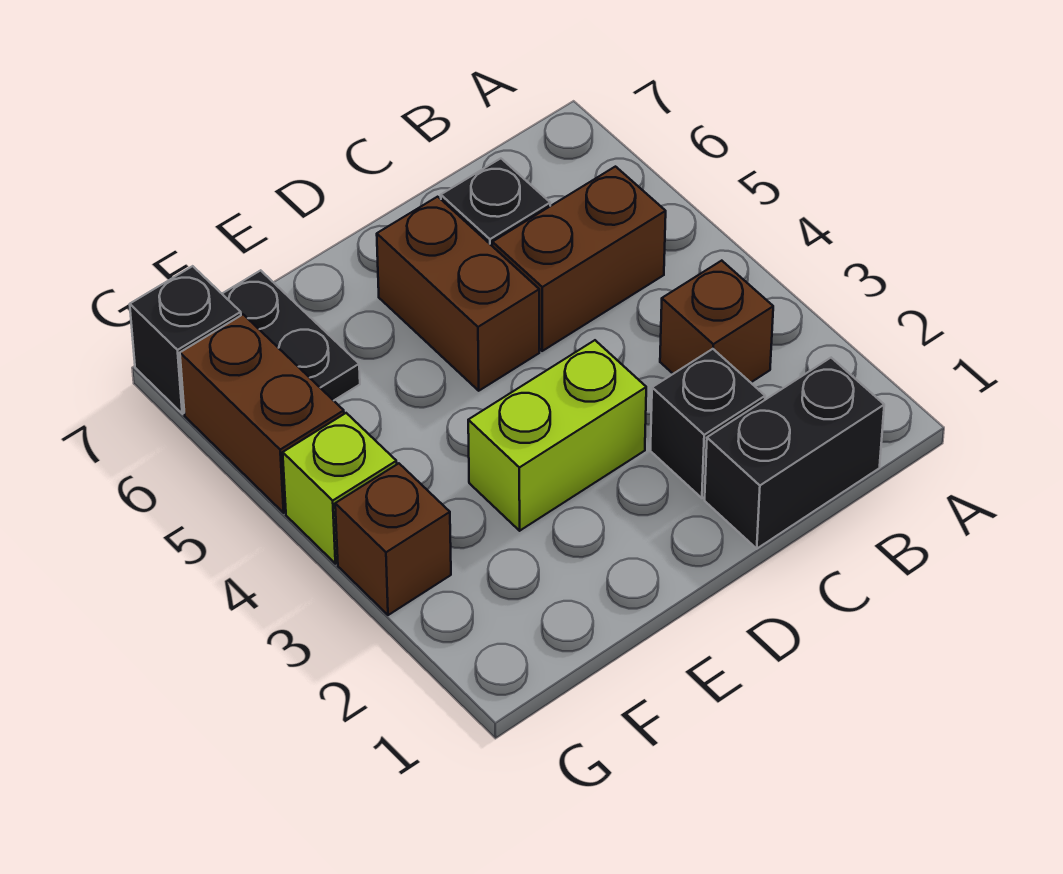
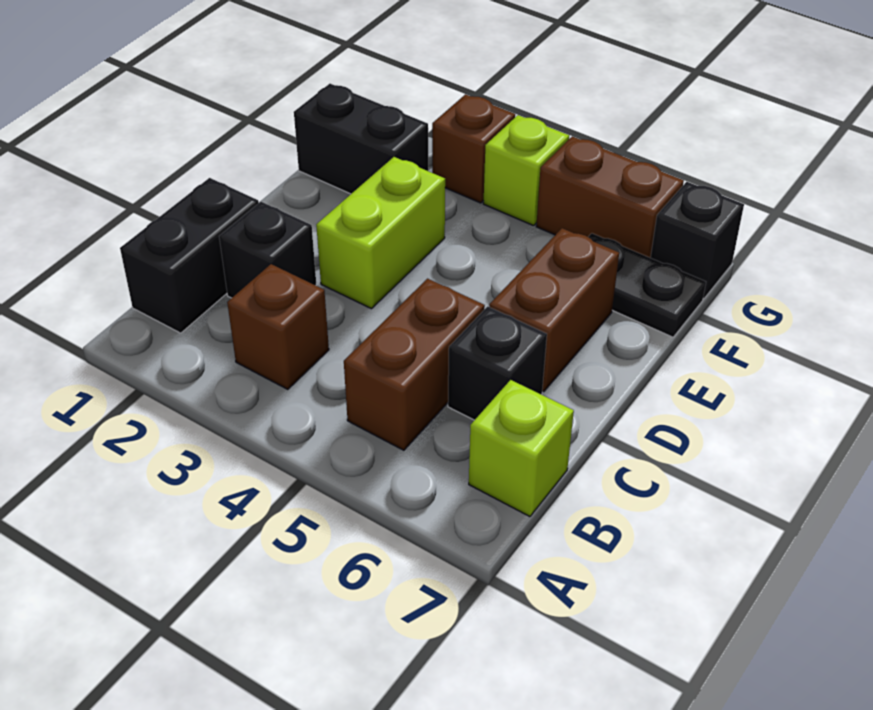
none -> lime brick B7 level 1
brown brick D5:D6 level 1 -> brown brick D6:E6 level 1
none -> black brick F1:F2 level 1

